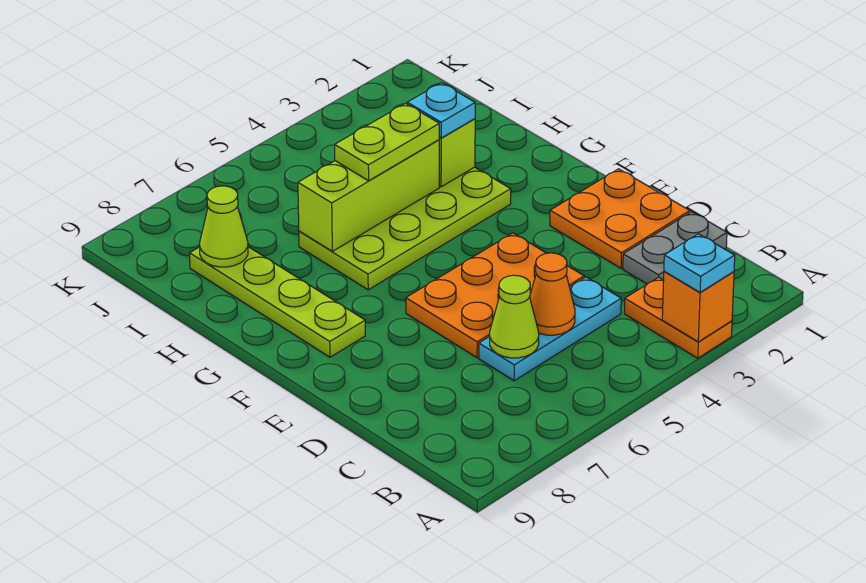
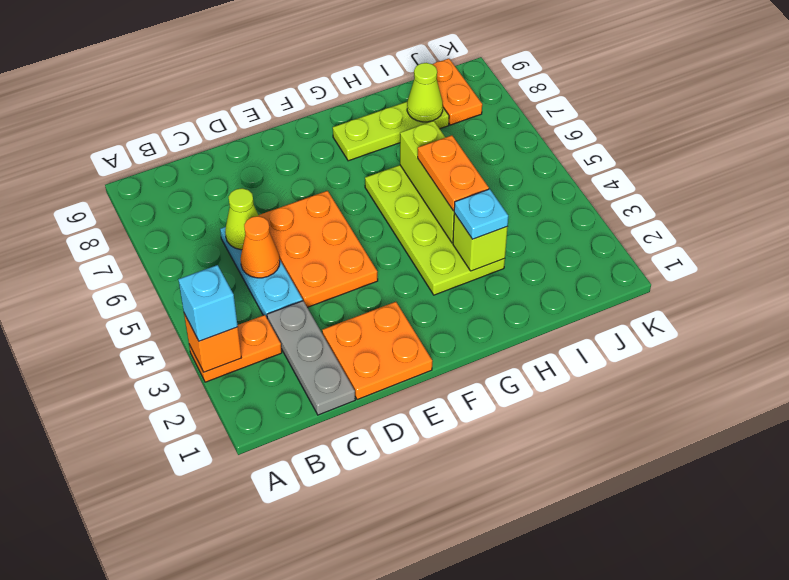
cyan plate A3 level 3 -> cyan brick A3 level 3
grey plate C1:C2 level 1 -> grey plate C1:C3 level 1
lime plate F8:I8 level 1 -> lime plate G8:I8 level 1
lime plate H4:H5 level 3 -> orange plate H4:H5 level 3
none -> orange plate J8:J9 level 1

